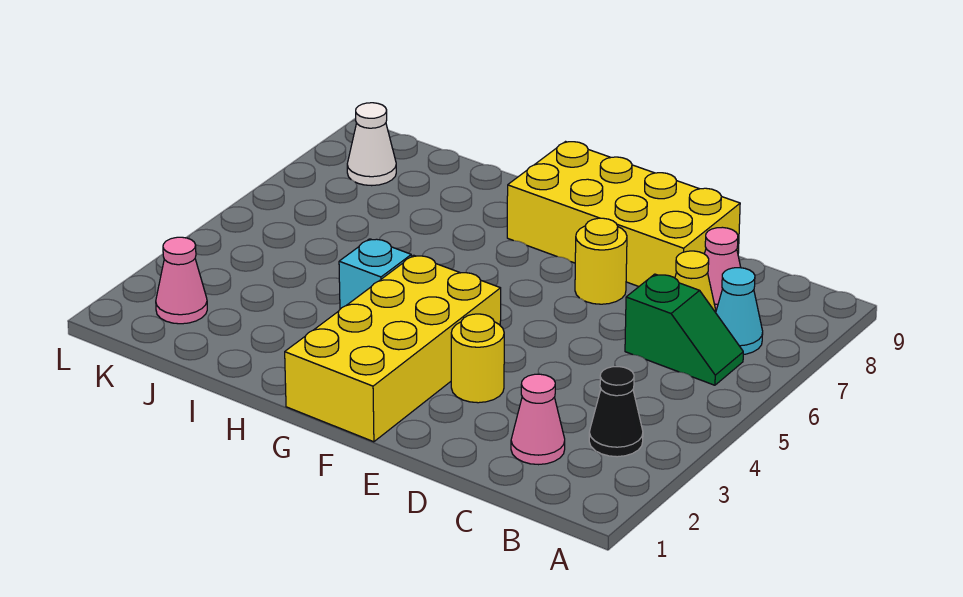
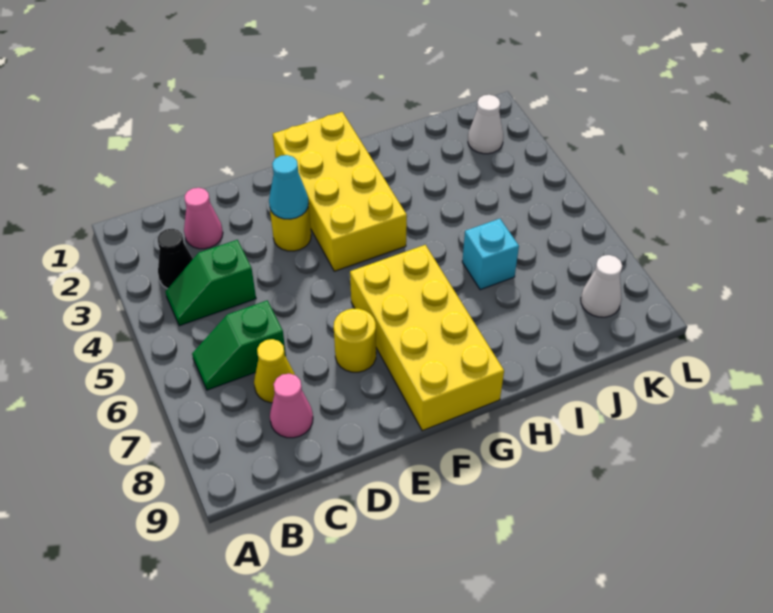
none -> green slope B4:C4 level 1 top C
cyan cone B7 level 1 -> cyan cone E3 level 2
yellow brick D8:G9 level 1 -> yellow brick F6:G9 level 1
cyan brick H4 level 1 -> cyan brick I6 level 1
pink cone K2 level 1 -> white cone K2 level 1

